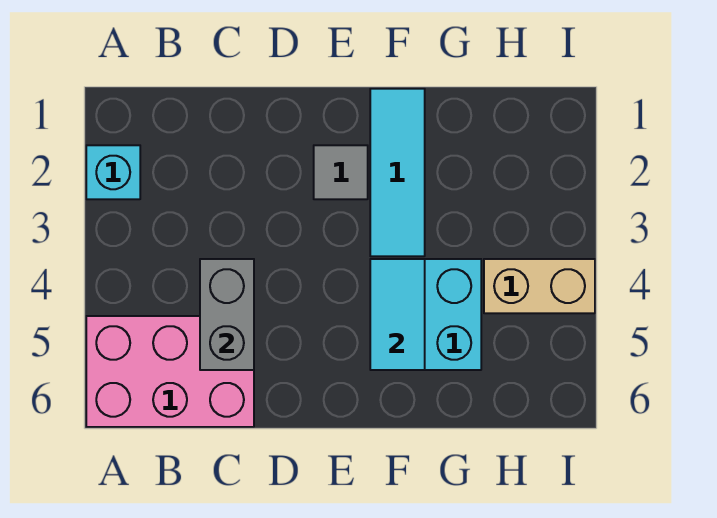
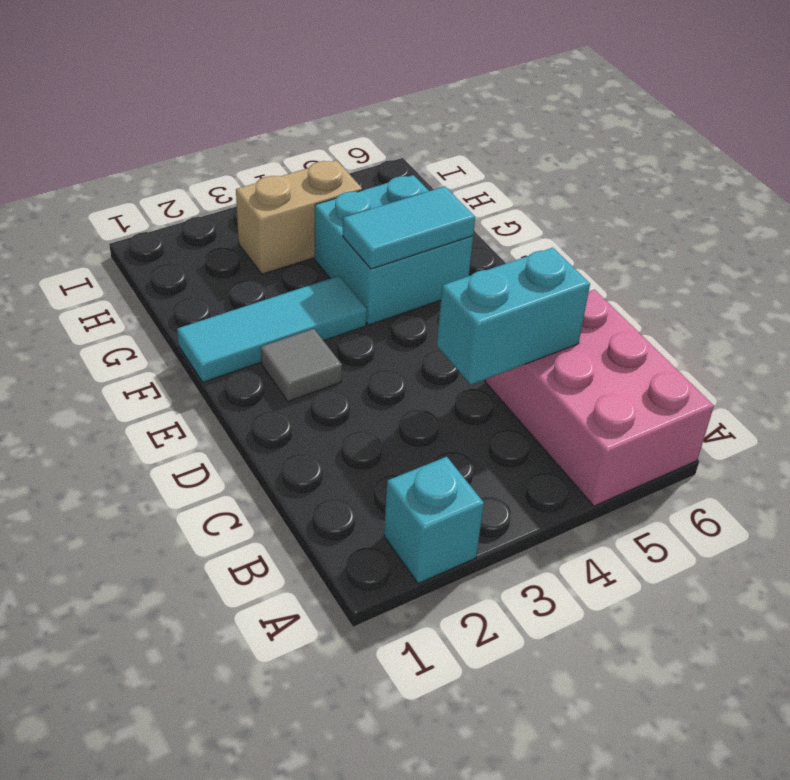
grey brick C4:C5 level 2 -> cyan brick C4:C5 level 2
tan brick H4:I4 level 1 -> tan brick H3:H4 level 1

